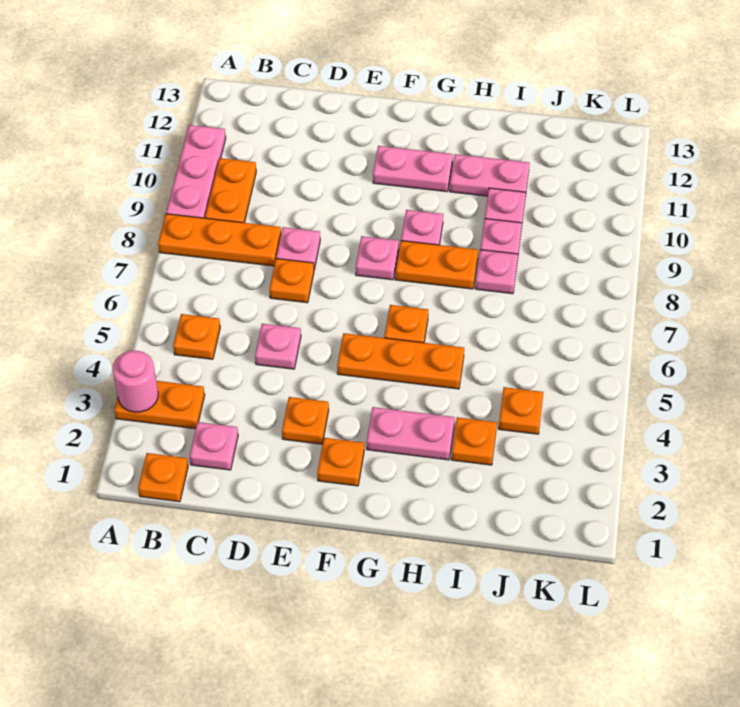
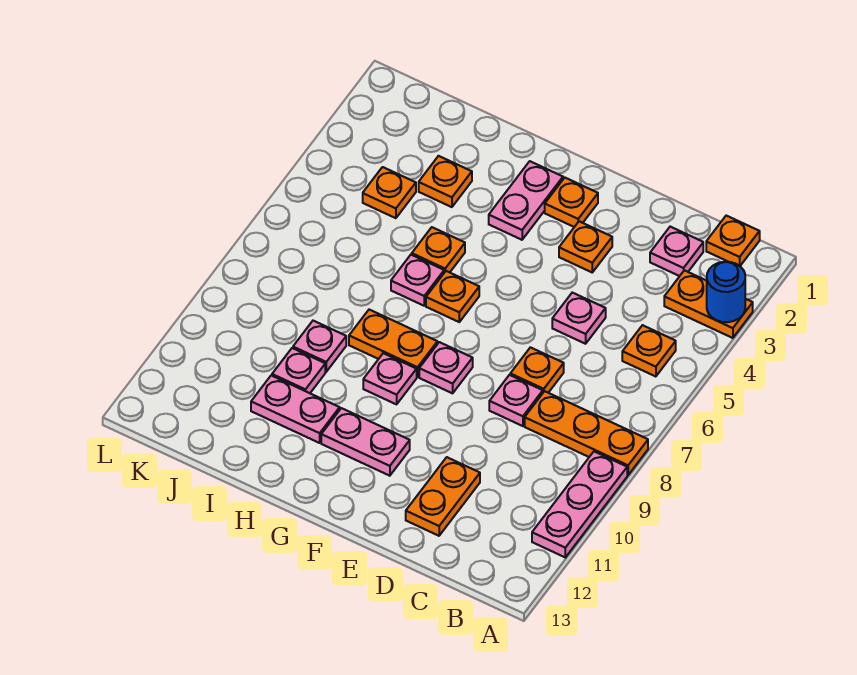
pink round brick A3 level 2 -> blue round brick A3 level 2
orange plate B9:B10 level 1 -> orange plate D11:D12 level 1
orange plate F5:H5 level 1 -> orange plate H5 level 1
pink plate G3:H3 level 1 -> pink plate G2:G3 level 1
pink plate I8 level 1 -> pink plate H6 level 1

